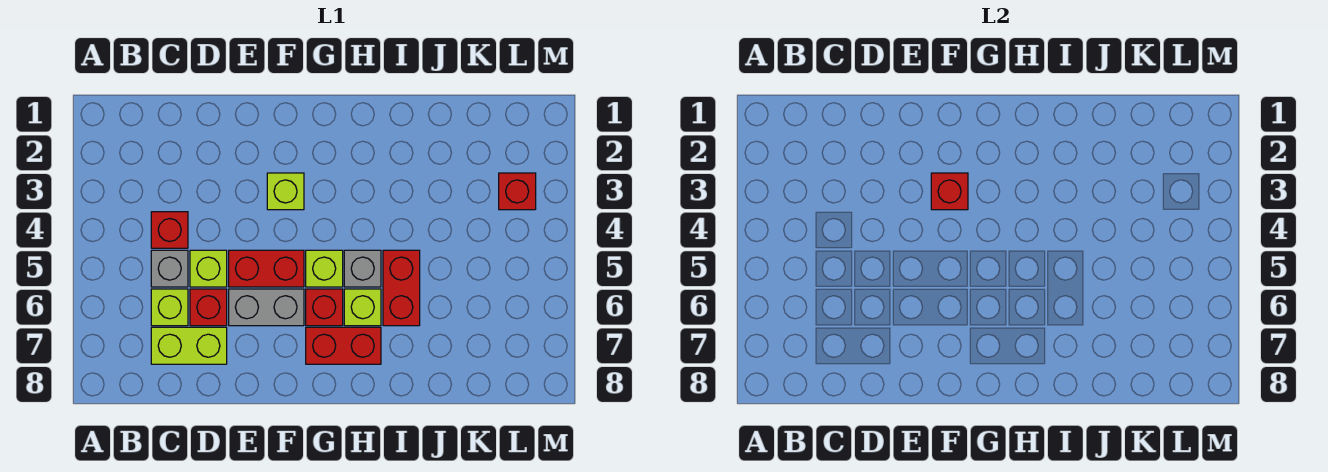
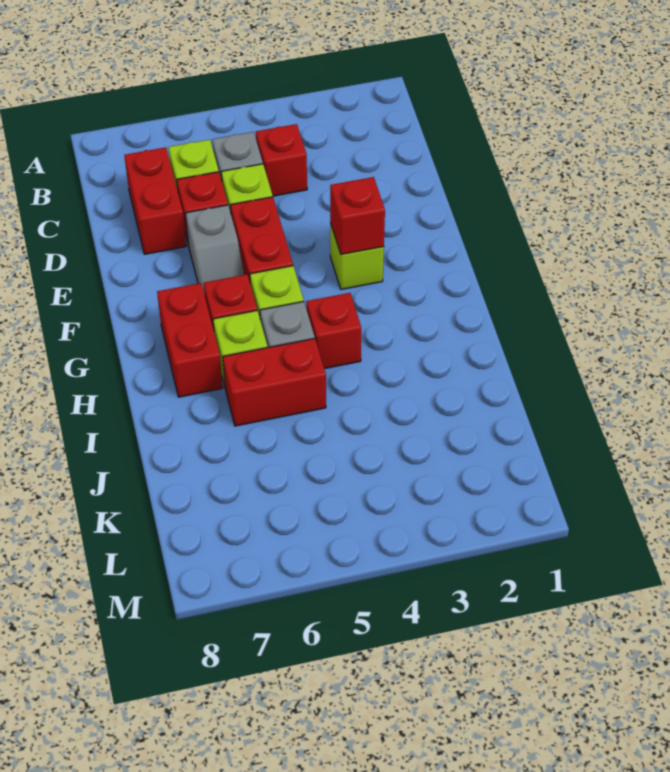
lime brick C7:D7 level 1 -> red brick C7:D7 level 1
grey brick E6:F6 level 1 -> grey slope E6:F6 level 1 top E
red brick L3 level 1 -> red brick H4 level 1

